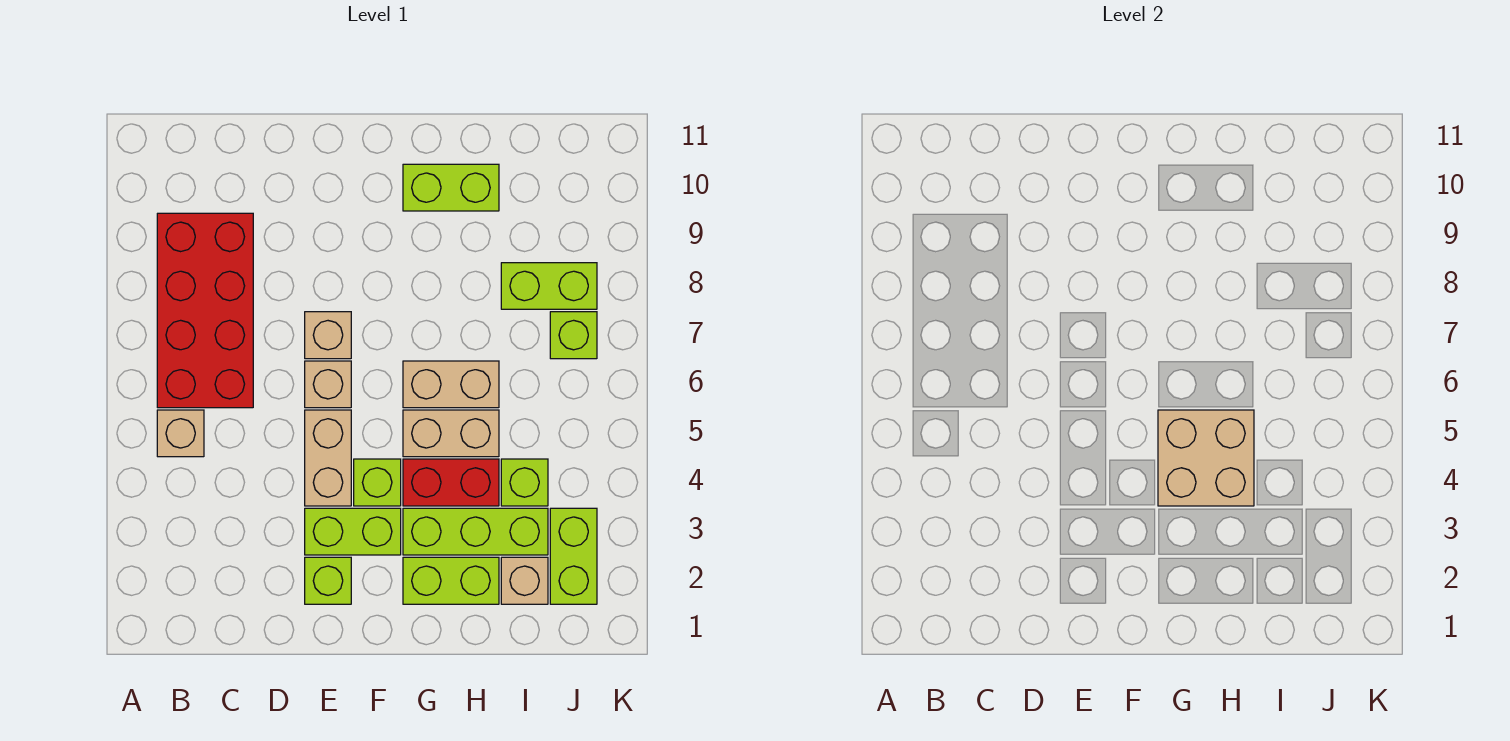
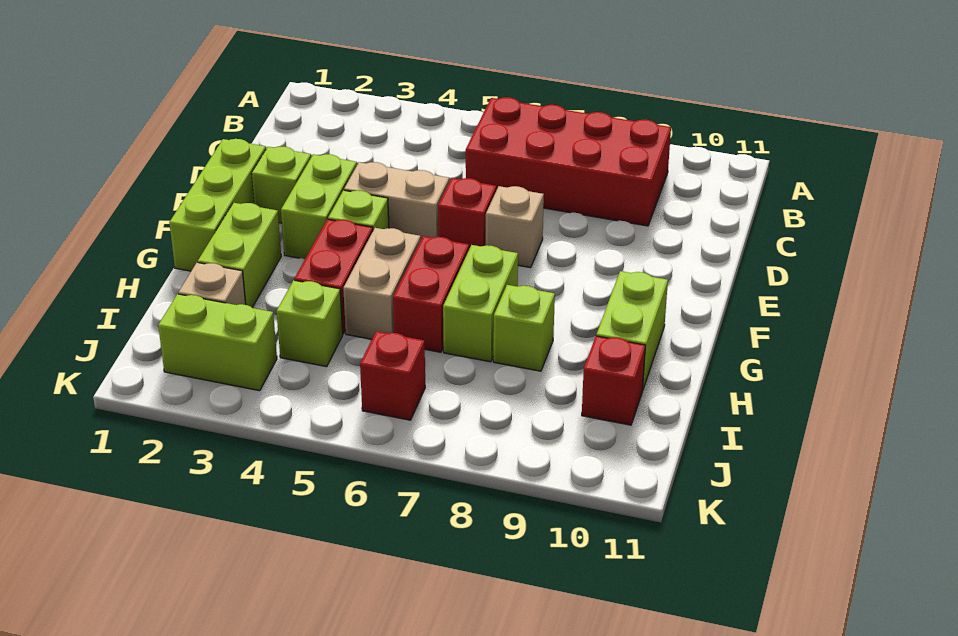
tan brick B5 level 1 -> none
tan brick E6 level 1 -> red brick E6 level 1
lime brick G3:I3 level 1 -> lime brick E1:G1 level 1
tan brick G4:H5 level 2 -> none
tan brick G6:H6 level 1 -> red brick G6:H6 level 1
lime brick I8:J8 level 1 -> lime brick G7:H7 level 1
none -> red brick I10 level 1
none -> red brick J6 level 1
lime brick J7 level 1 -> lime brick H8 level 1

